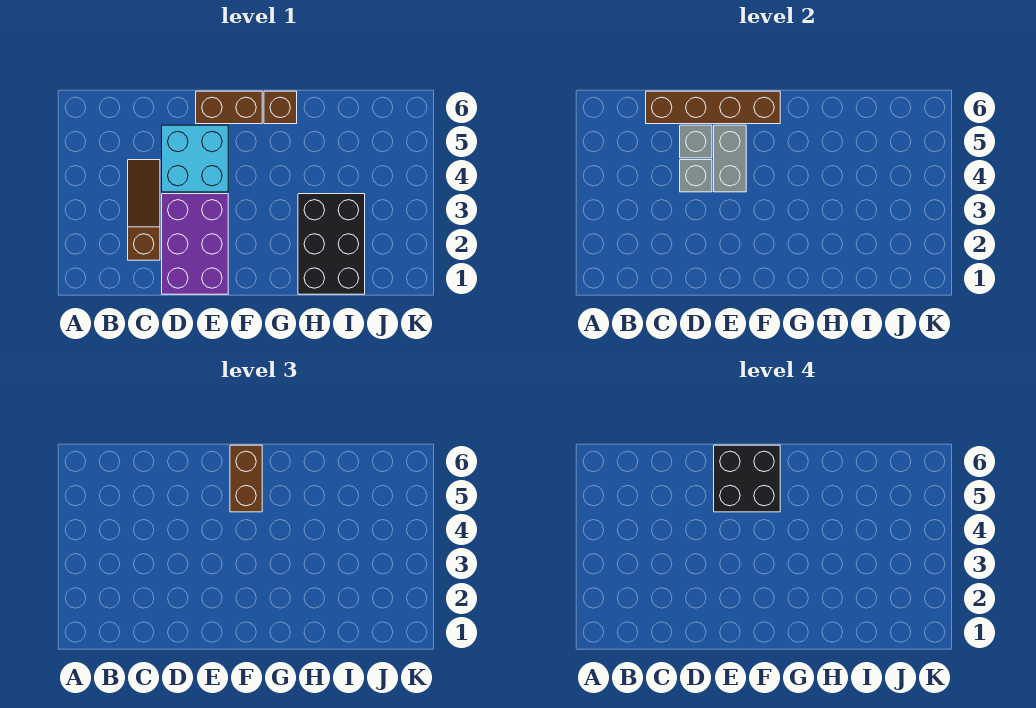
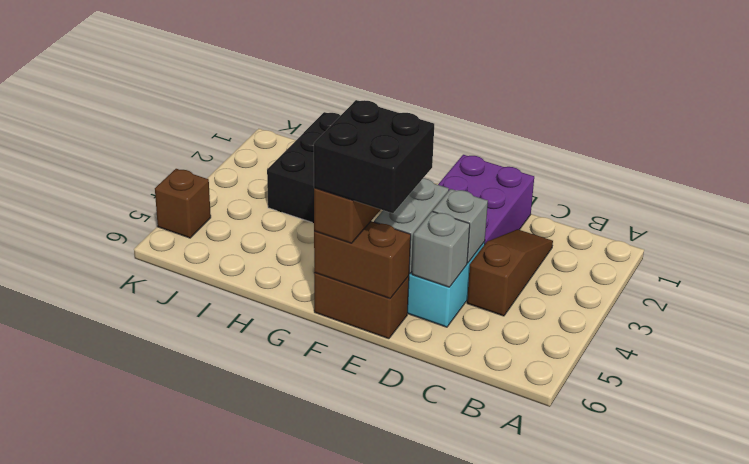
brown slope C2:C4 level 1 top 2 -> brown slope C2:C4 level 1 top 4
brown brick C6:F6 level 2 -> brown brick E6:F6 level 2
brown brick G6 level 1 -> brown brick K5 level 1

